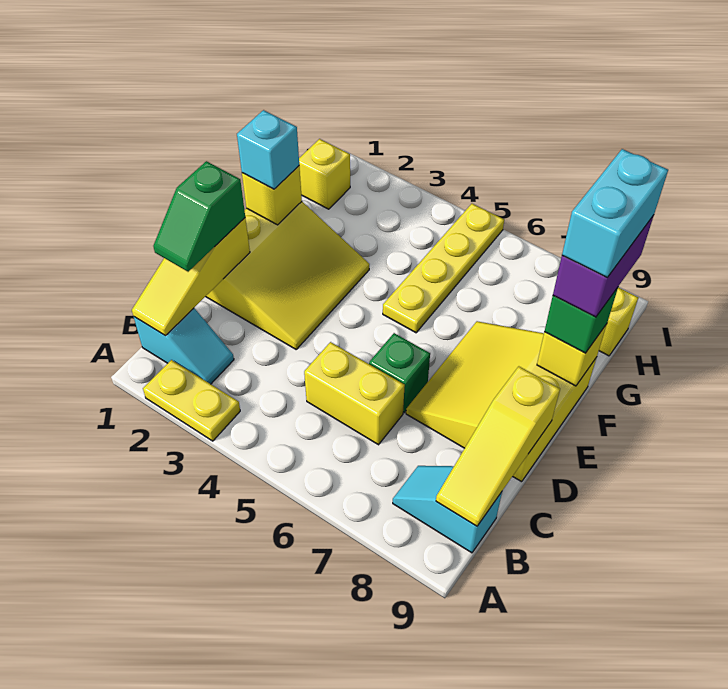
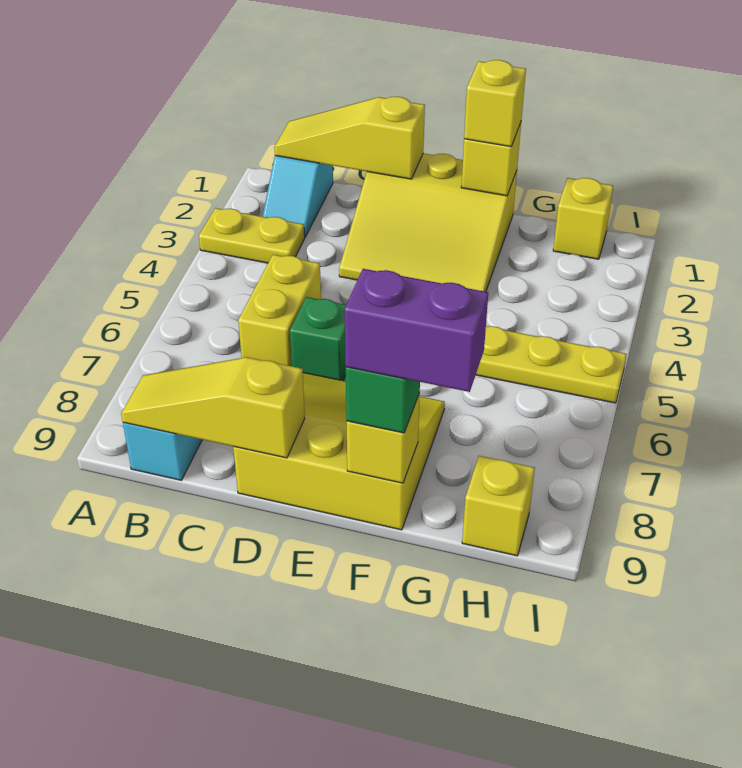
yellow plate A2:A3 level 1 -> yellow plate A3:B3 level 1
green slope C1:D1 level 3 top D -> none
cyan brick F1 level 3 -> yellow brick F1 level 3
cyan brick F9:G9 level 5 -> none

